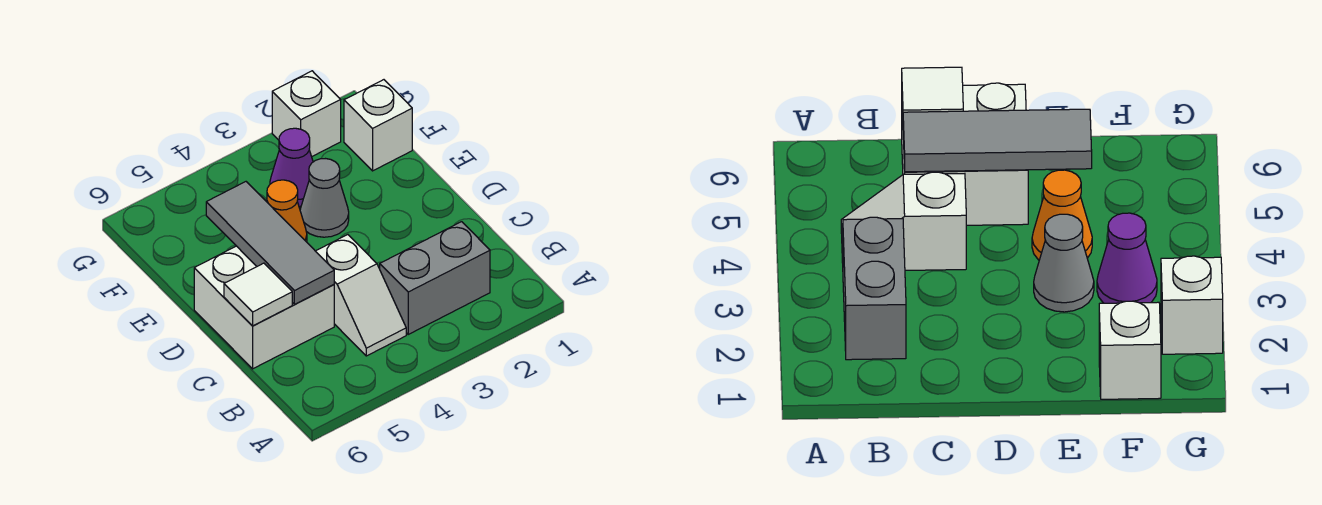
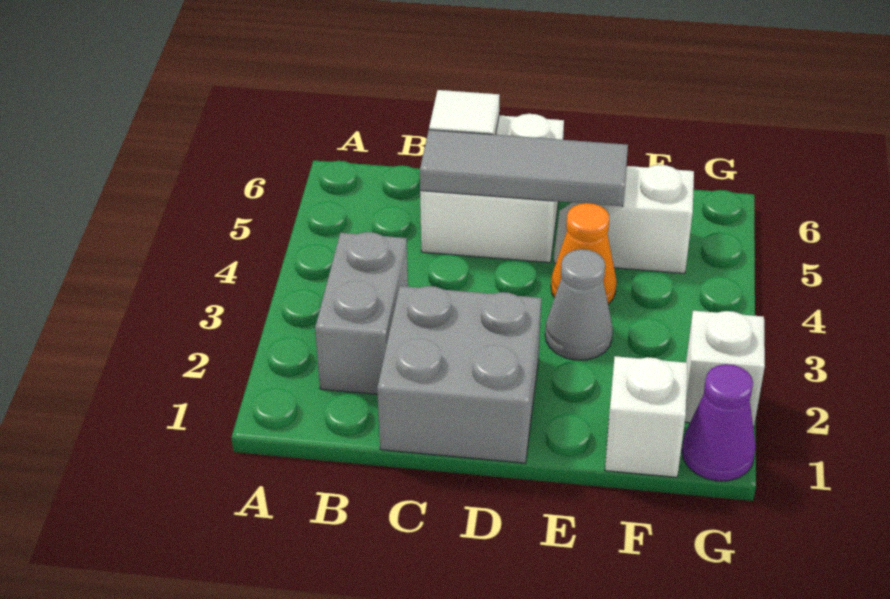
white slope B4:C4 level 1 top C -> white slope E5:F5 level 1 top F
none -> grey brick C1:D2 level 1
purple cone F3 level 1 -> purple cone G1 level 1

